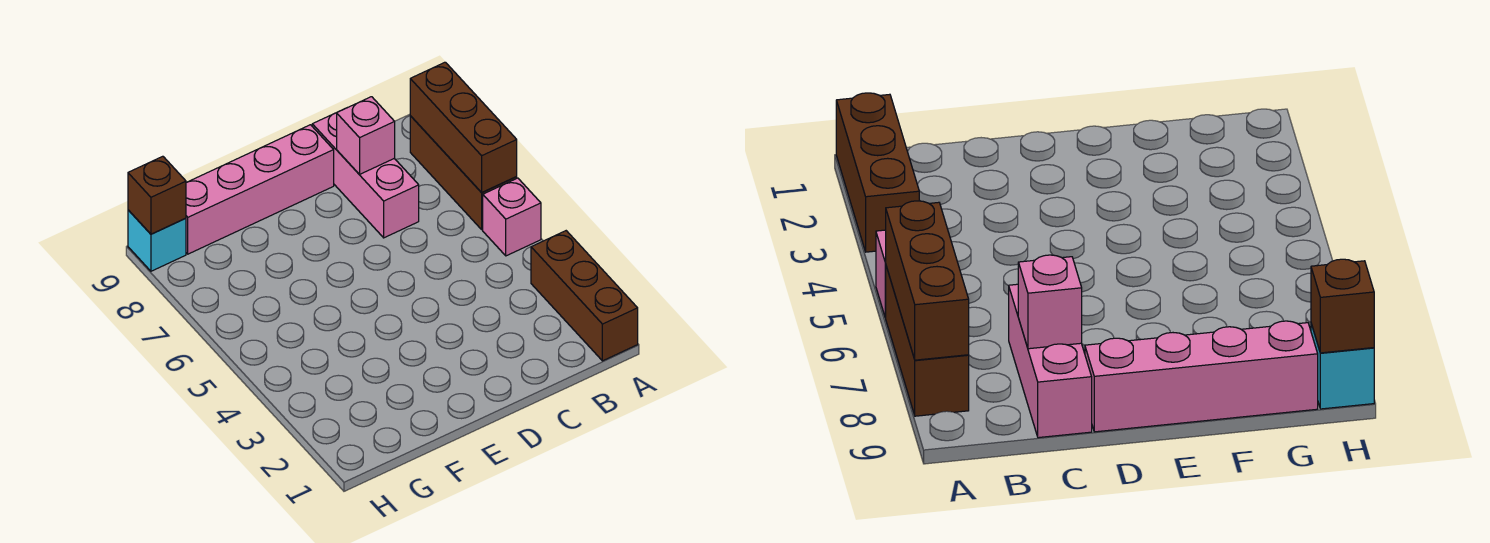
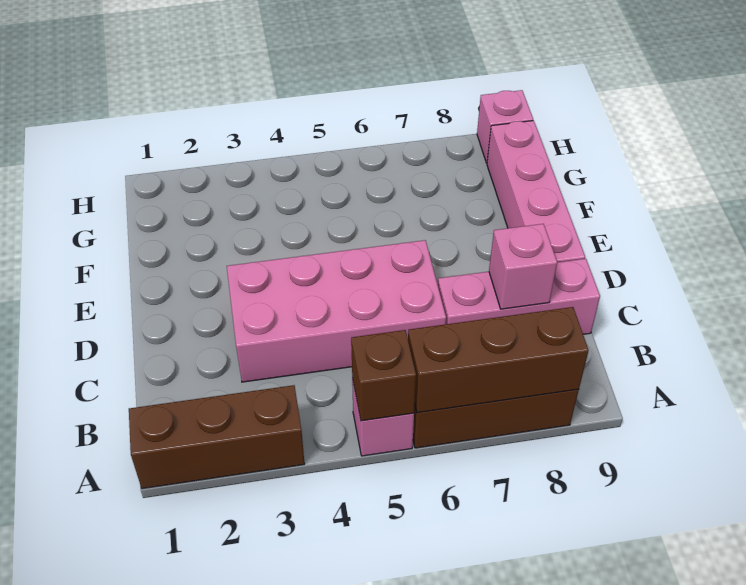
none -> pink brick C3:D6 level 1
cyan brick H9 level 1 -> pink brick H9 level 1
brown brick H9 level 2 -> brown brick A5 level 2

